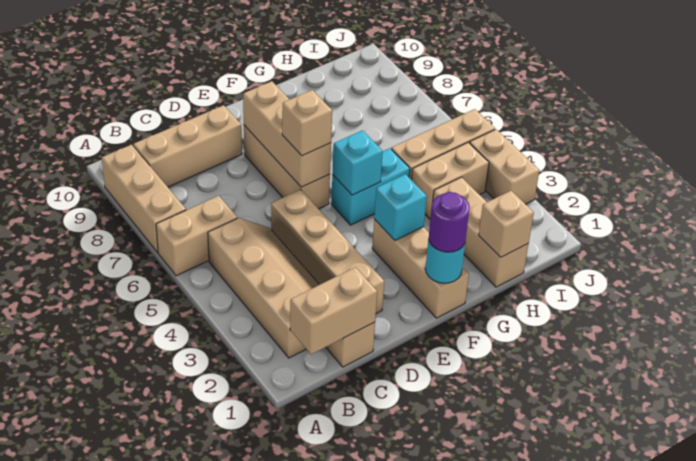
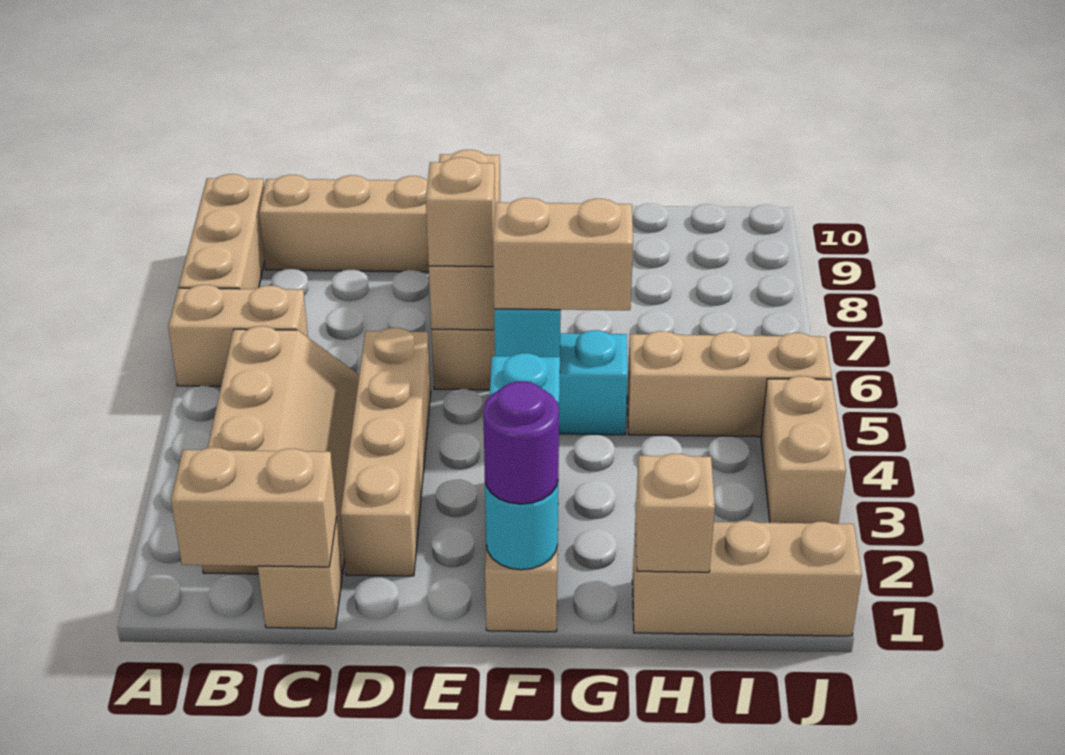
tan brick H1:H3 level 1 -> tan brick H1:J1 level 1
tan brick H4:I4 level 1 -> tan brick F5:G5 level 3

